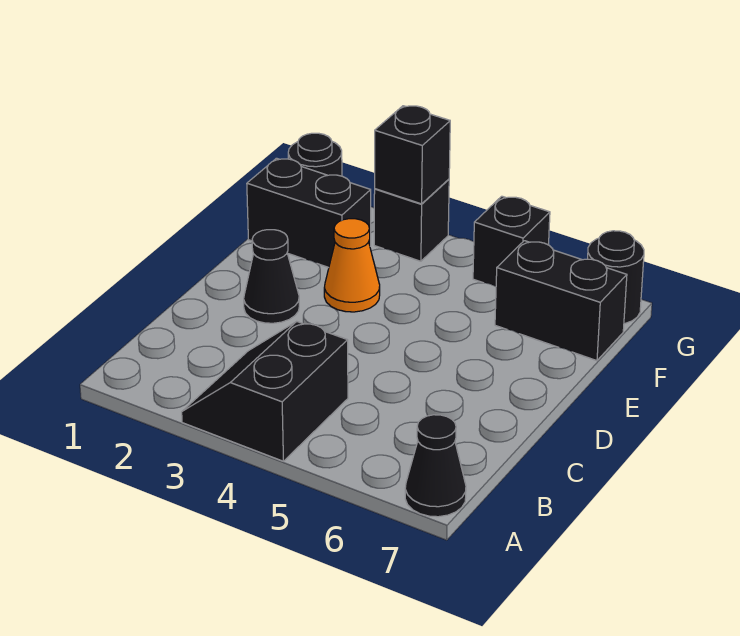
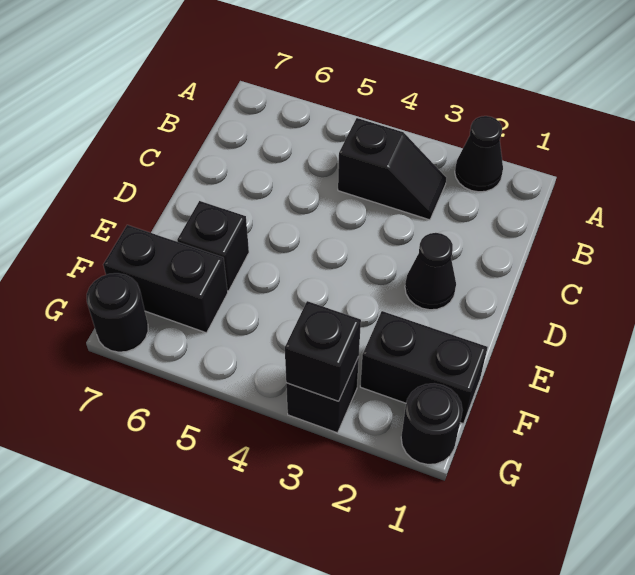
black slope A3:B4 level 1 top 4 -> black slope B3:B4 level 1 top 4
black cone A7 level 1 -> black cone A2 level 1
orange cone E3 level 1 -> none
black brick G5 level 1 -> black brick E6 level 1

